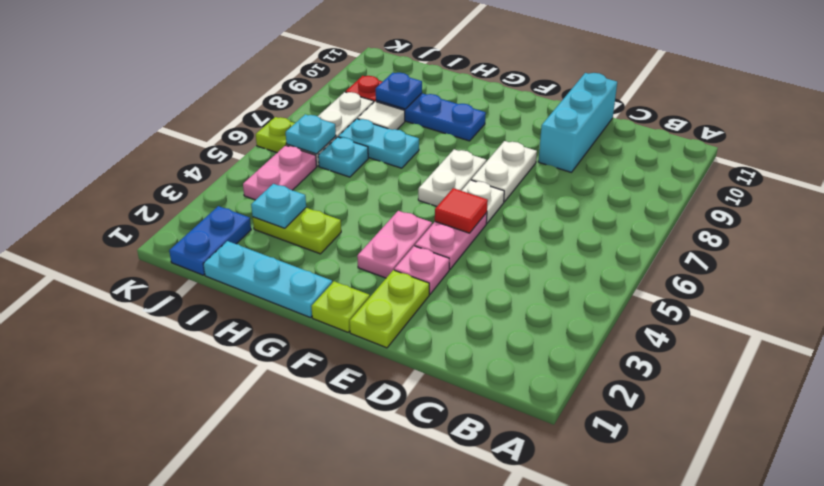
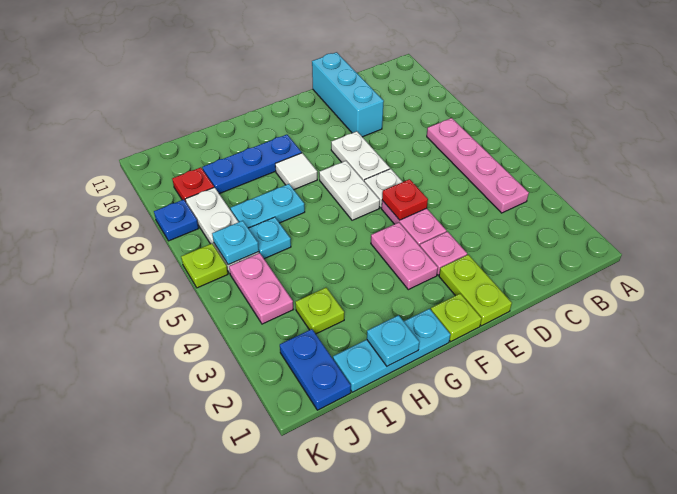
none -> pink plate B4:B7 level 1
red tile E5 level 2 -> red plate E5 level 2
lime plate H3:I3 level 1 -> lime plate I3 level 1
cyan plate I3 level 2 -> cyan plate H1 level 2
white tile I8 level 1 -> white tile G8 level 1
blue plate I9 level 2 -> blue plate K8 level 1

